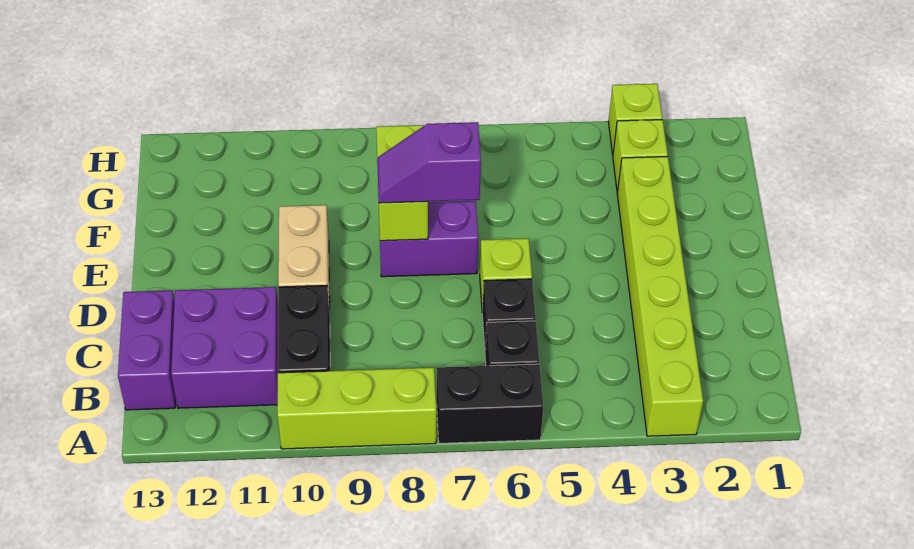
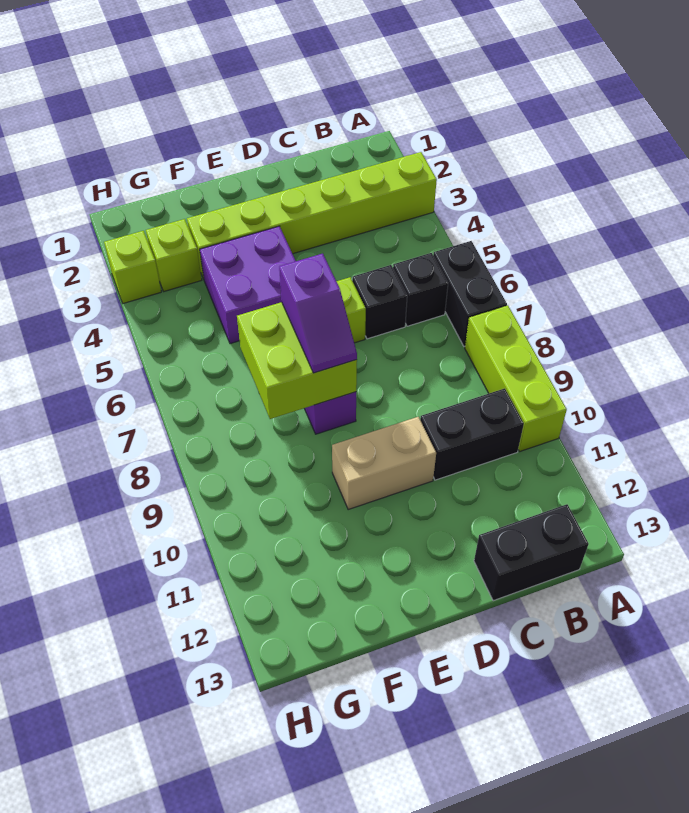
purple brick B11:C12 level 1 -> purple brick E4:F5 level 1
purple brick B13:C13 level 1 -> black brick B13:C13 level 1
lime brick E8:F8 level 2 -> lime brick E7:F8 level 2

